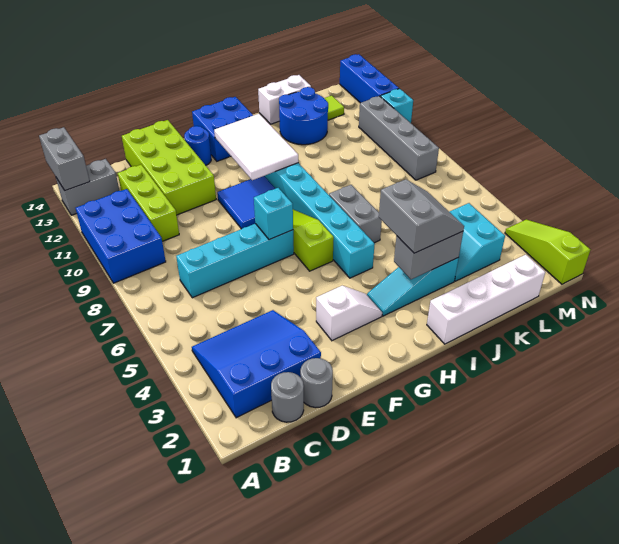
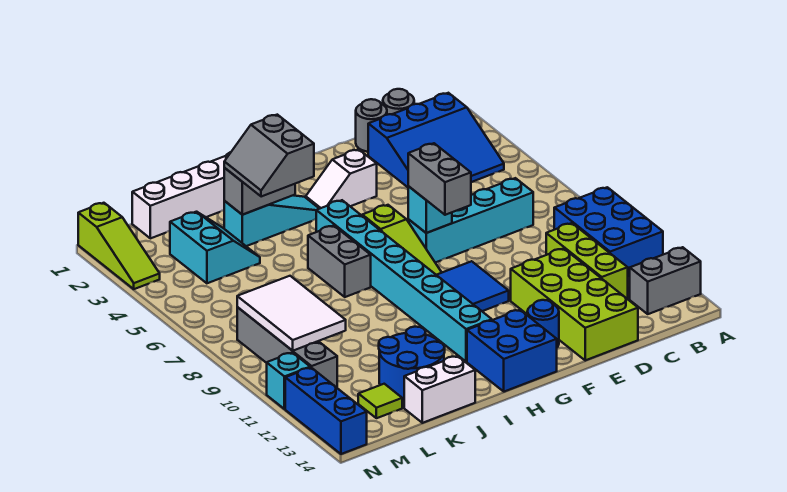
grey brick A13:A14 level 2 -> grey brick F7:F8 level 3
white tile G10:H12 level 2 -> white tile L8:M10 level 2

